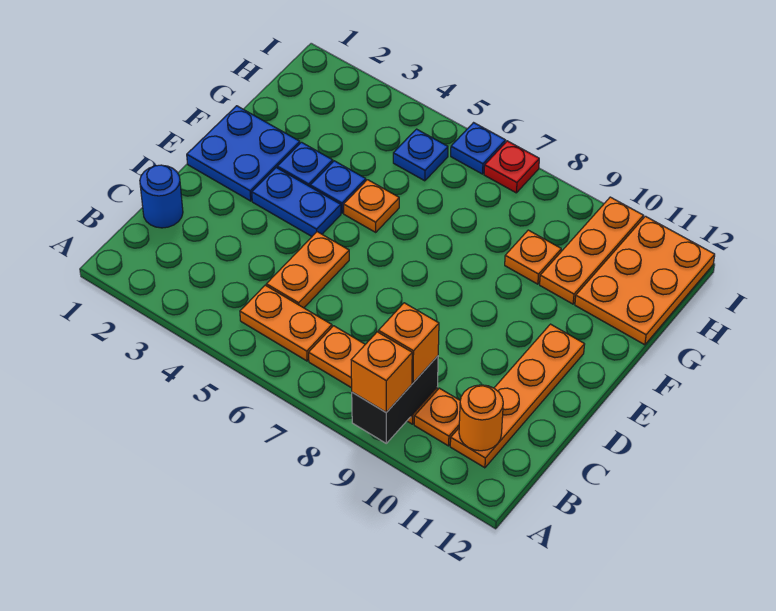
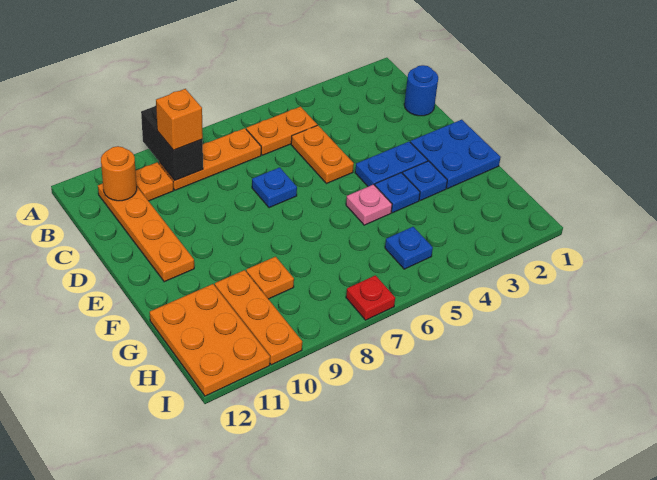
orange brick A9 level 3 -> none
orange plate F5 level 1 -> pink plate F5 level 1
blue plate I6 level 1 -> blue plate D7 level 1

